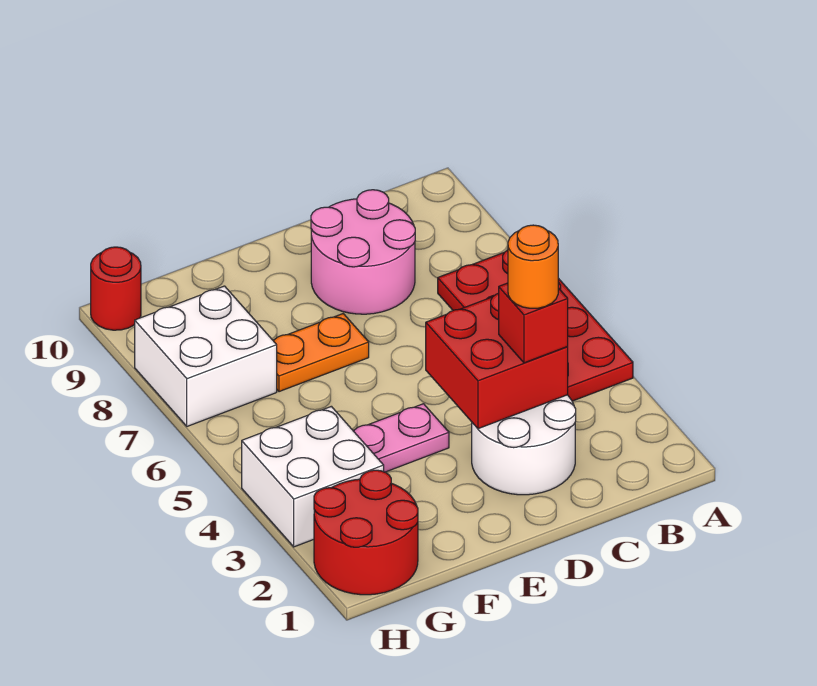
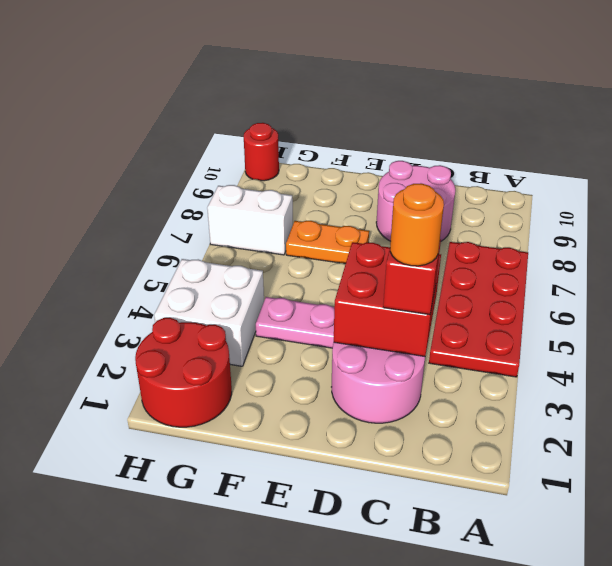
white round brick C2:D3 level 1 -> pink round brick C2:D3 level 1
white brick G7:H8 level 1 -> white brick G7:H7 level 1

